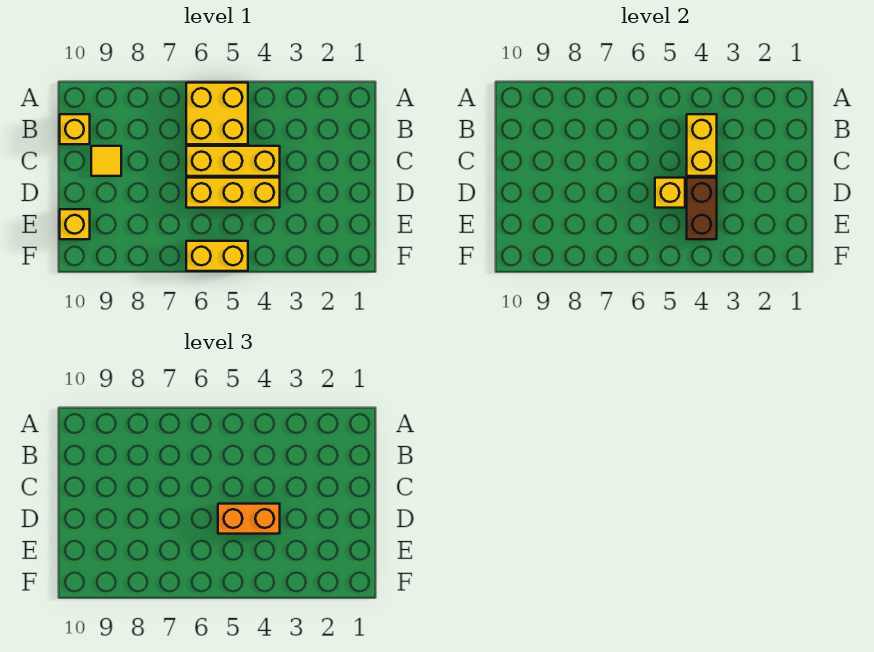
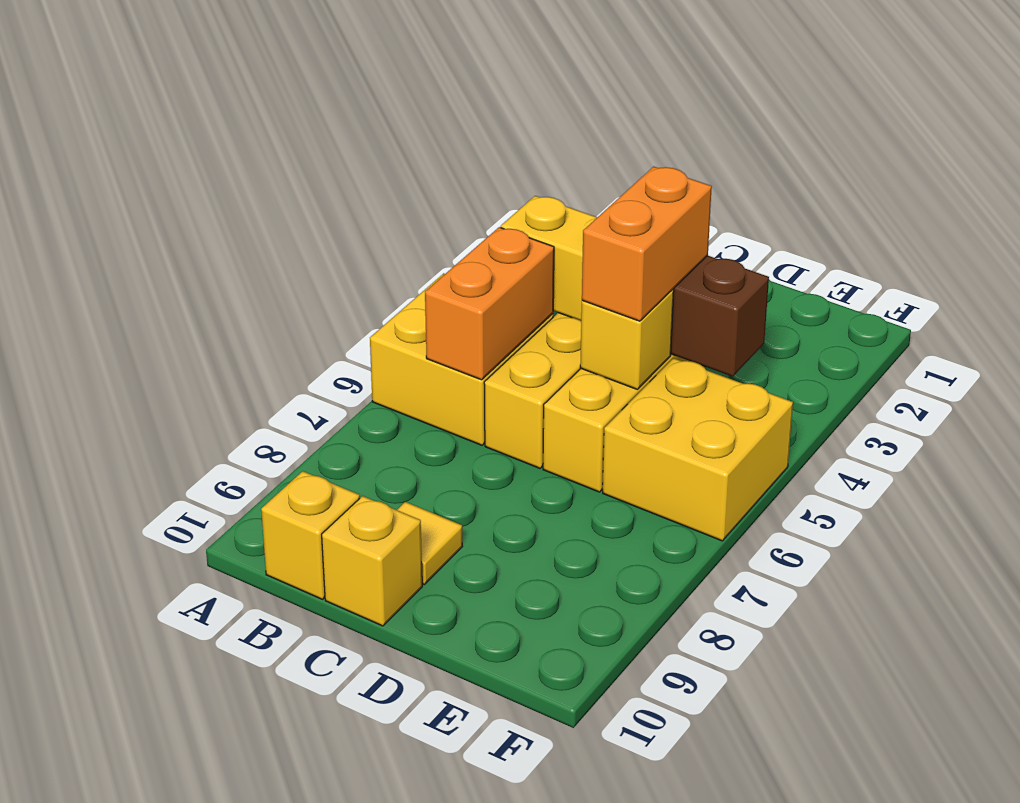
none -> orange brick B5:B6 level 2
yellow brick E10 level 1 -> yellow brick C10 level 1
yellow brick F5:F6 level 1 -> yellow brick E5:F6 level 1

